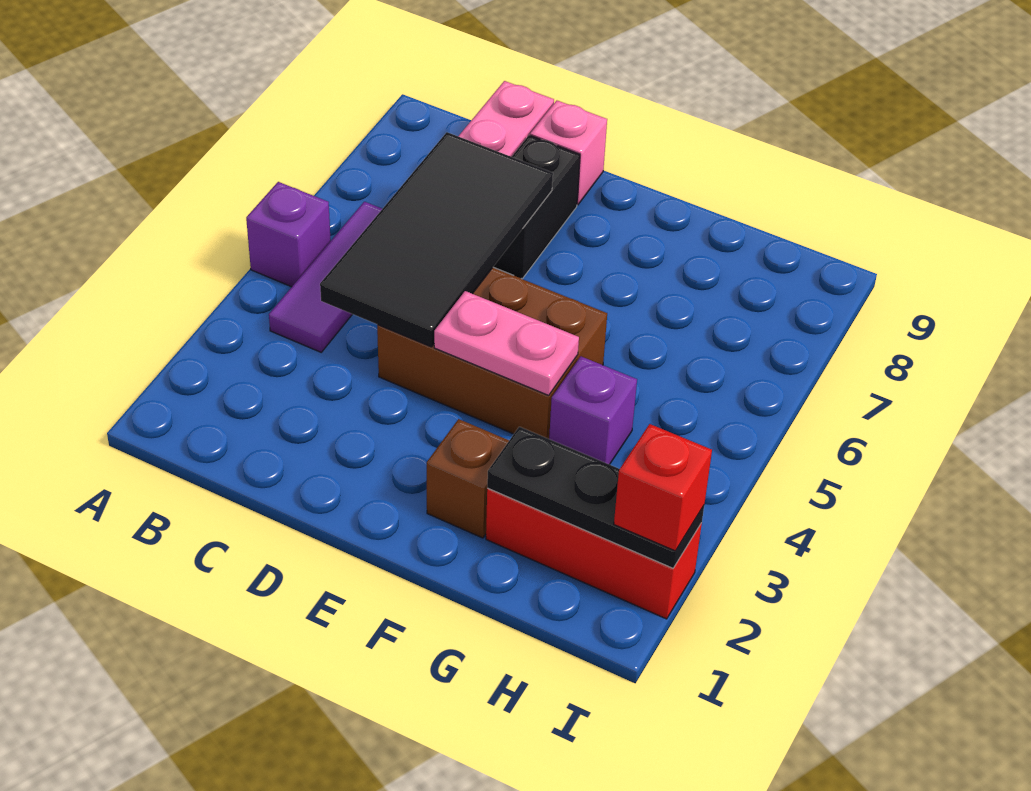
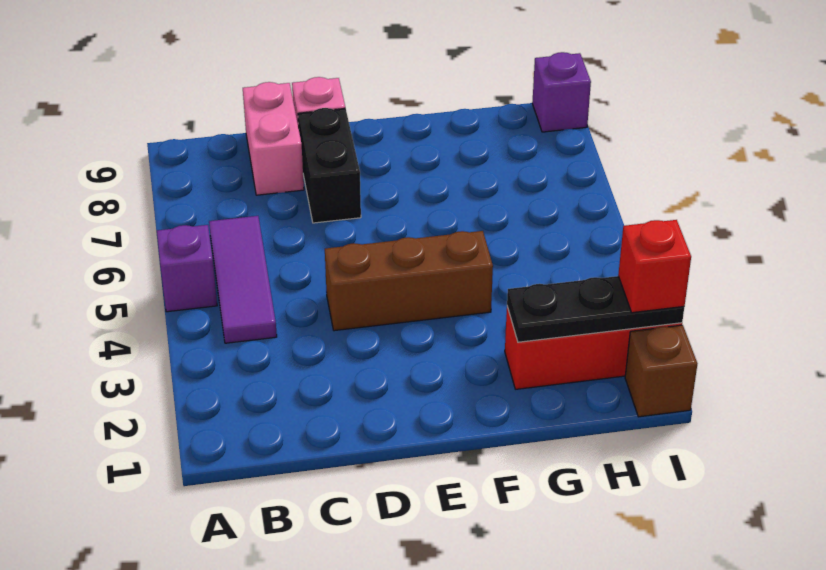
black tile C4:D7 level 2 -> none
brown brick D4:F5 level 1 -> brown brick D4:F4 level 1
pink plate E4:F4 level 2 -> none
brown brick F2 level 1 -> brown brick I1 level 1
purple brick G4 level 1 -> purple brick I9 level 1

